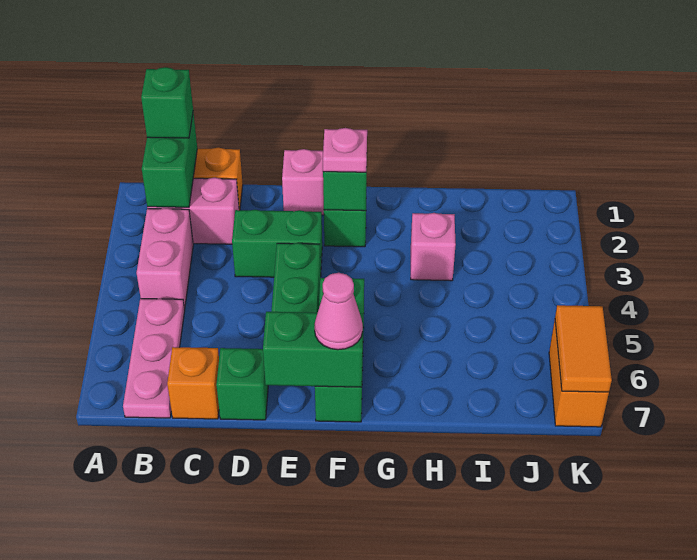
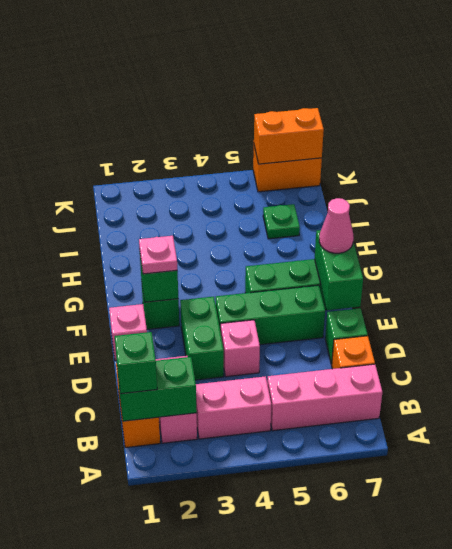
pink plate B5:B7 level 1 -> pink brick B5:B7 level 1
pink brick H3 level 1 -> pink brick D4 level 1
none -> green plate I6 level 1
orange tile K6:K7 level 2 -> orange brick K6:K7 level 2

